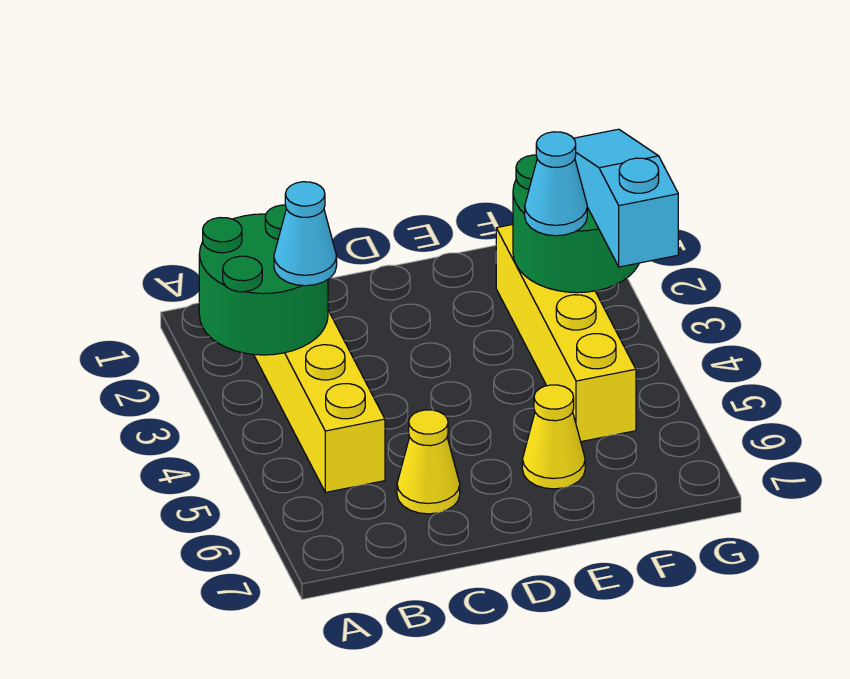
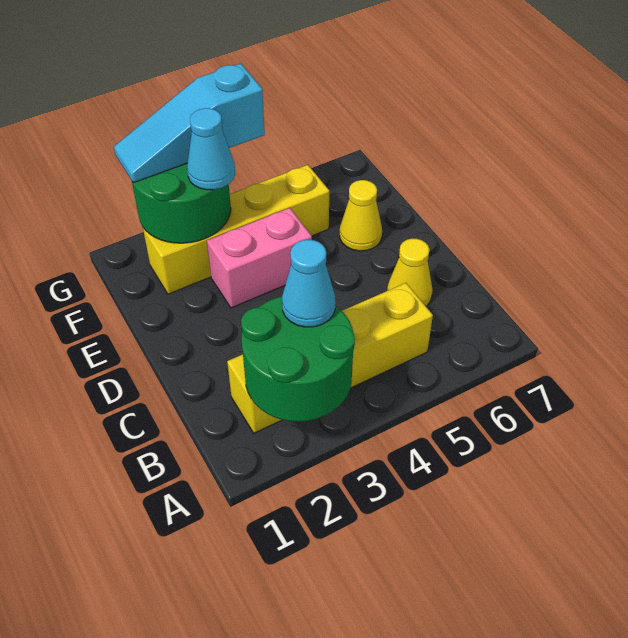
none -> pink brick E3:E4 level 1

